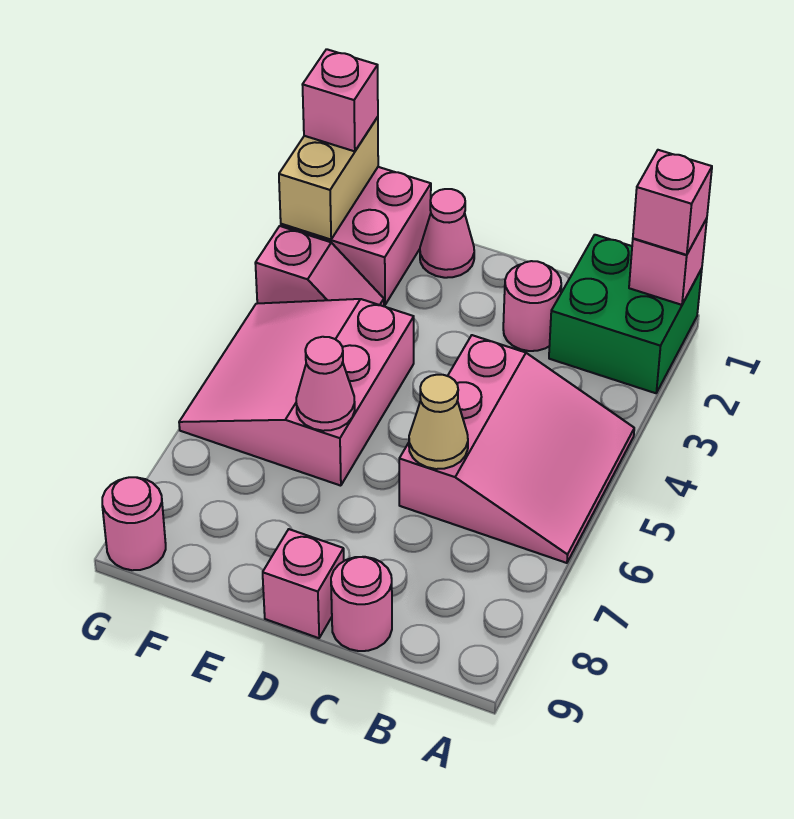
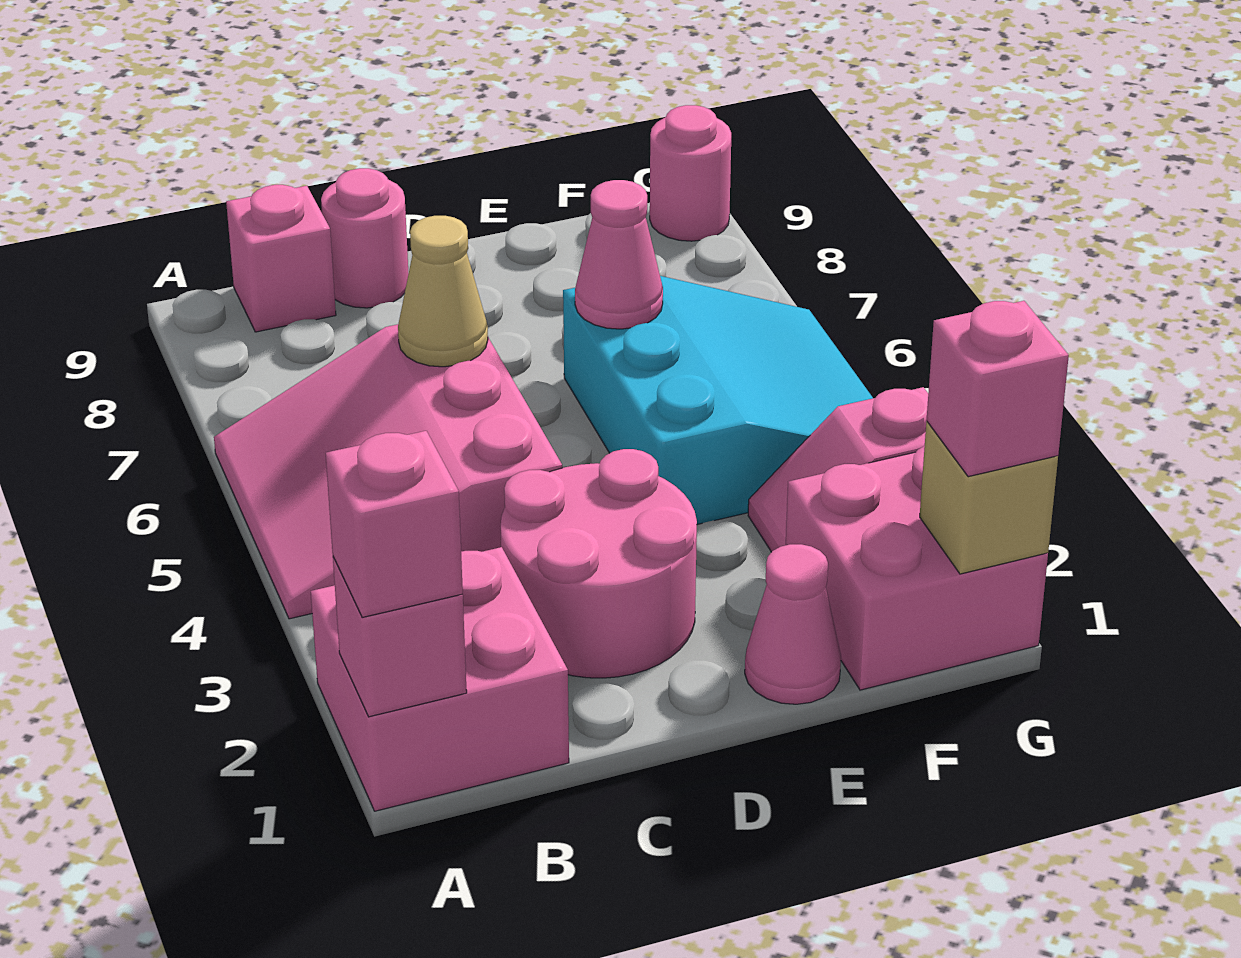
green brick A1:B2 level 1 -> pink brick A1:B2 level 1
pink round brick C2 level 1 -> pink round brick C2:D3 level 1
pink brick D9 level 1 -> pink brick B9 level 1
pink slope E4:G6 level 1 top E -> cyan slope E4:G6 level 1 top E
tan brick G1:G2 level 2 -> tan brick G1 level 2

